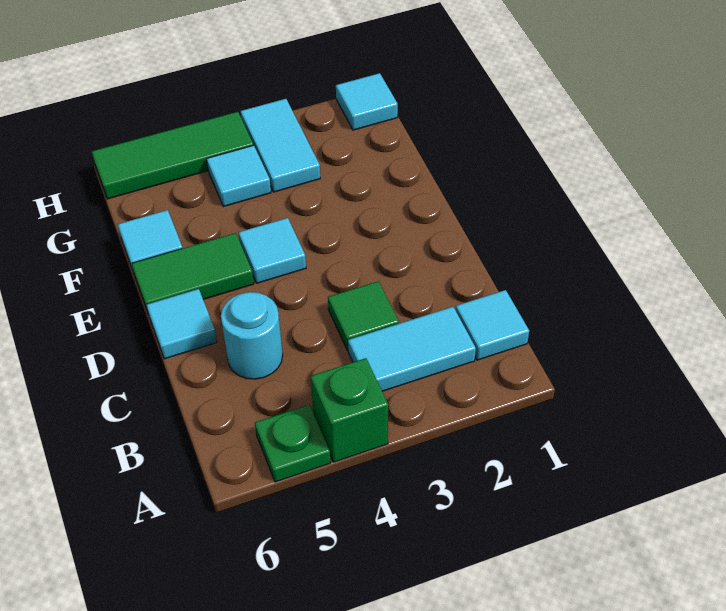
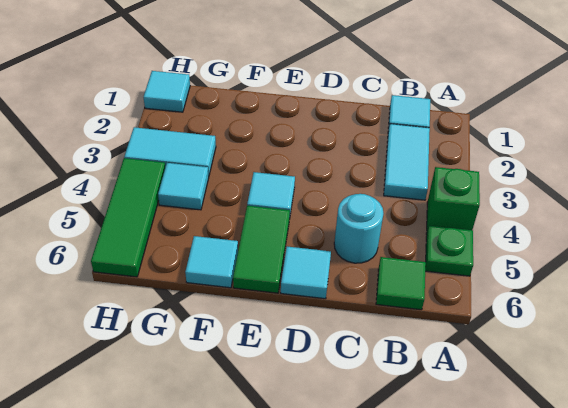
green tile C3 level 1 -> green tile B6 level 1

